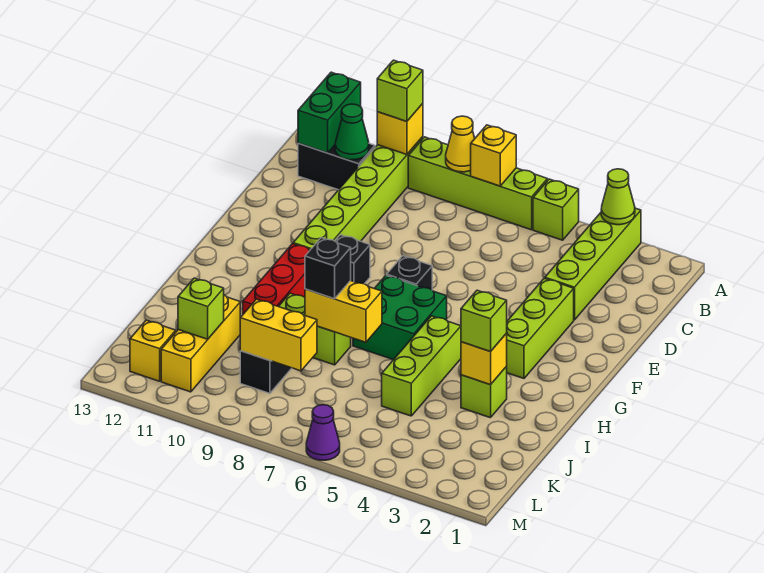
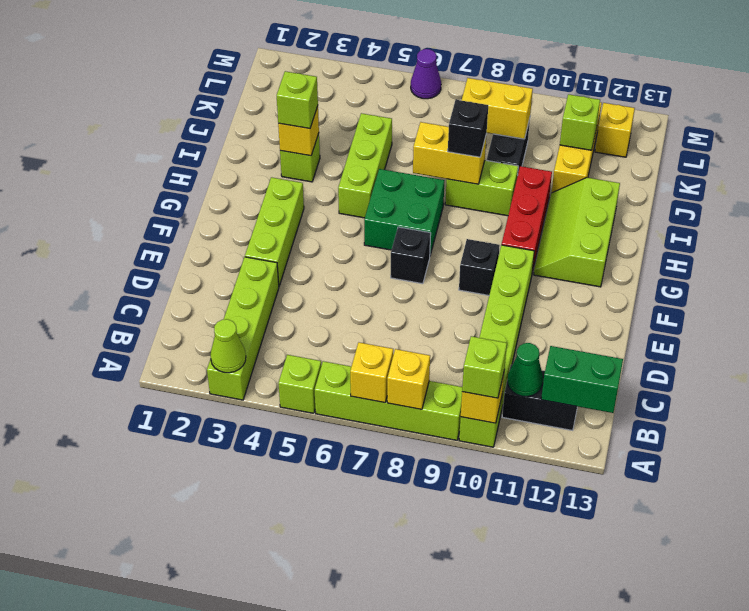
yellow cone A8 level 2 -> yellow brick A8 level 2
green brick A12:B12 level 2 -> green brick B12:B13 level 2
none -> lime slope G11:I12 level 1 top 12

